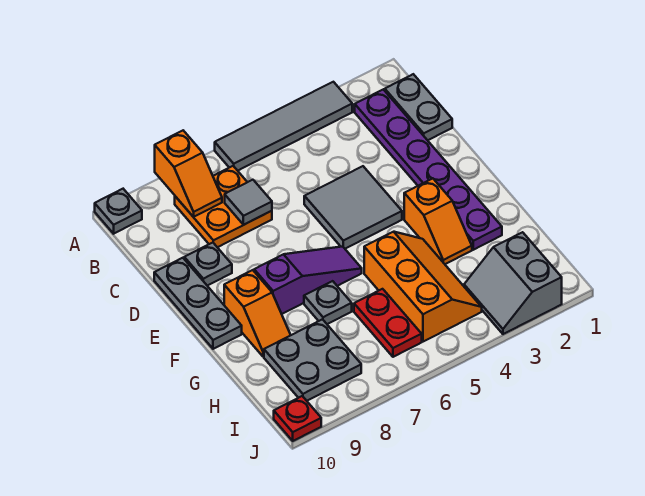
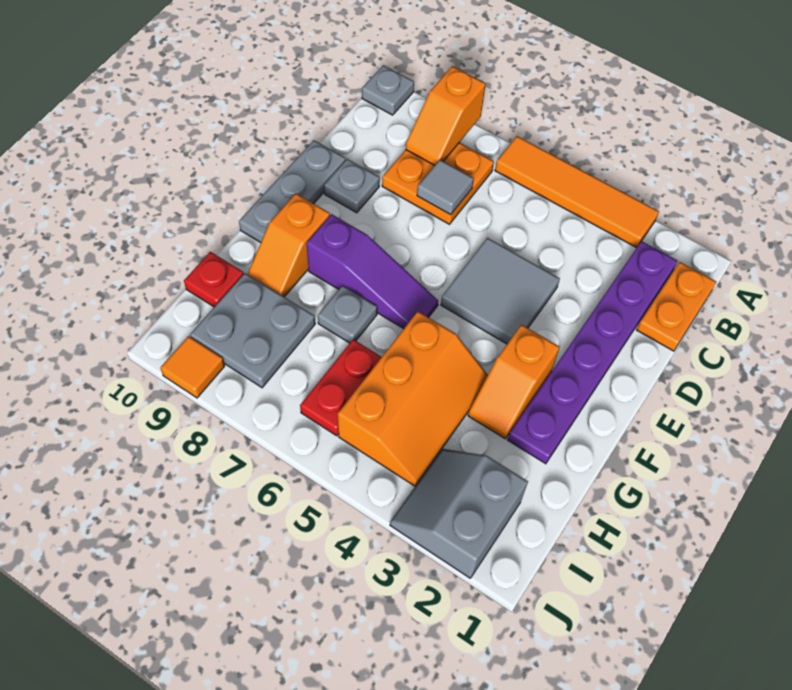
grey tile A3:A6 level 1 -> orange tile A3:A6 level 1
grey plate B1:C1 level 1 -> orange plate B1:C1 level 1
none -> orange tile J9 level 1
red plate J10 level 1 -> red plate H10 level 1

